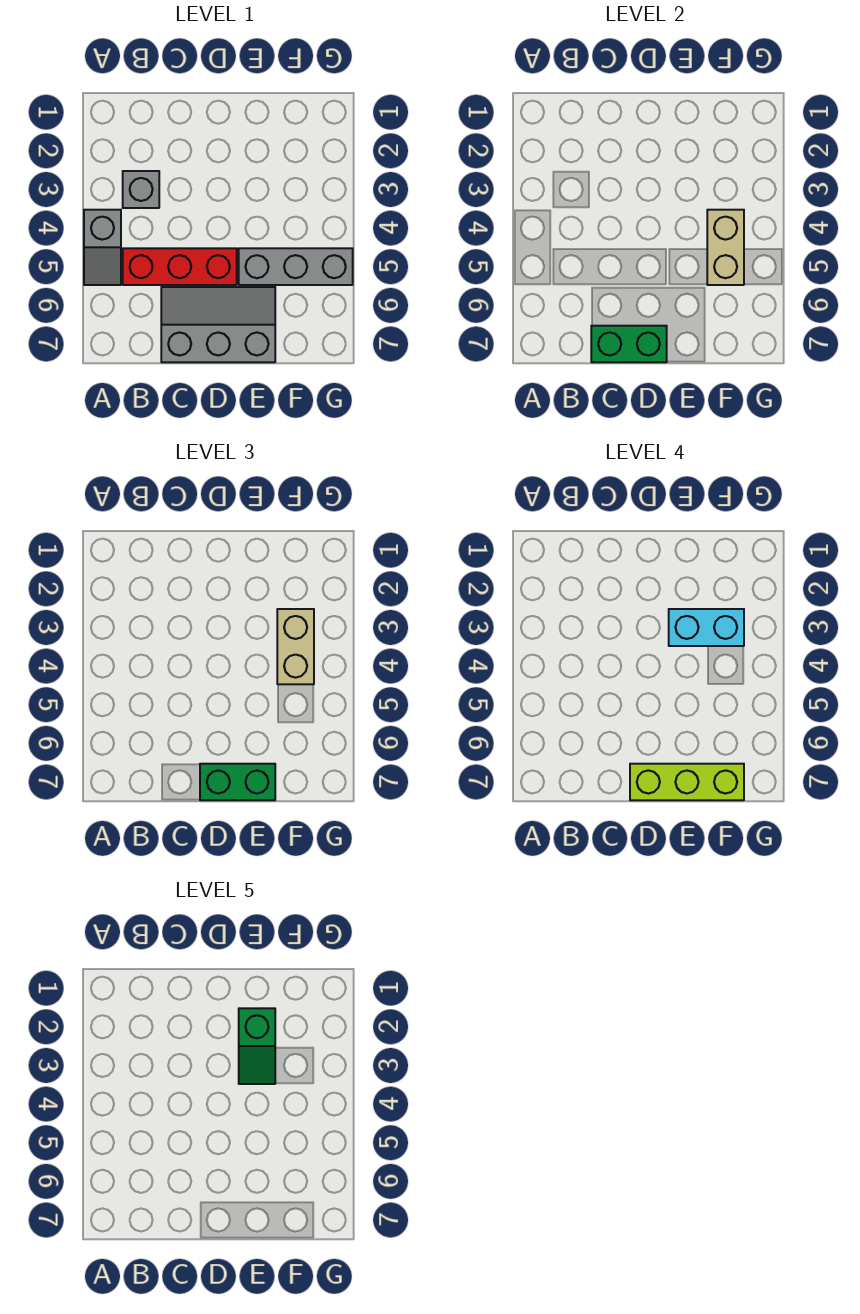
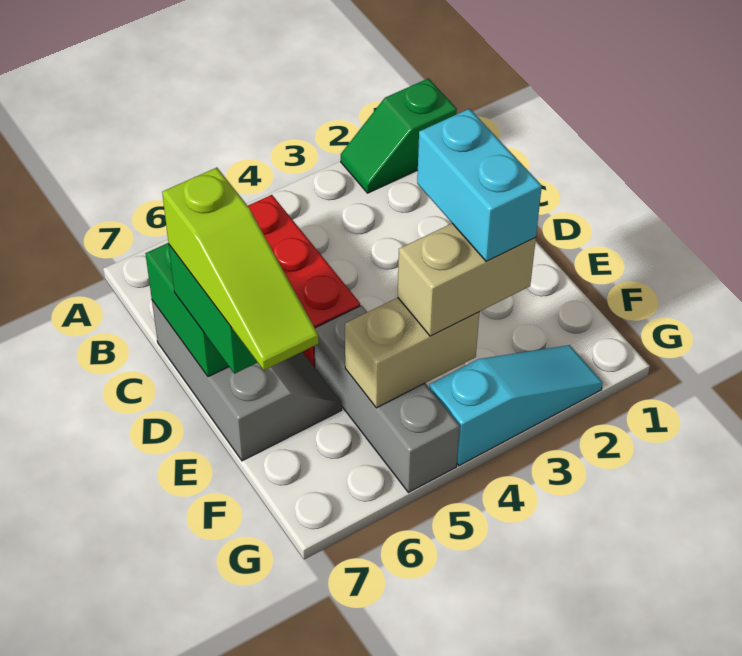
grey slope A4:A5 level 1 top 4 -> none
grey brick B3 level 1 -> none
lime brick D7:F7 level 4 -> lime slope D7:F7 level 4 top D
green slope E2:E3 level 5 top 2 -> green slope A1:A2 level 1 top 1
none -> cyan slope G2:G4 level 1 top 4

